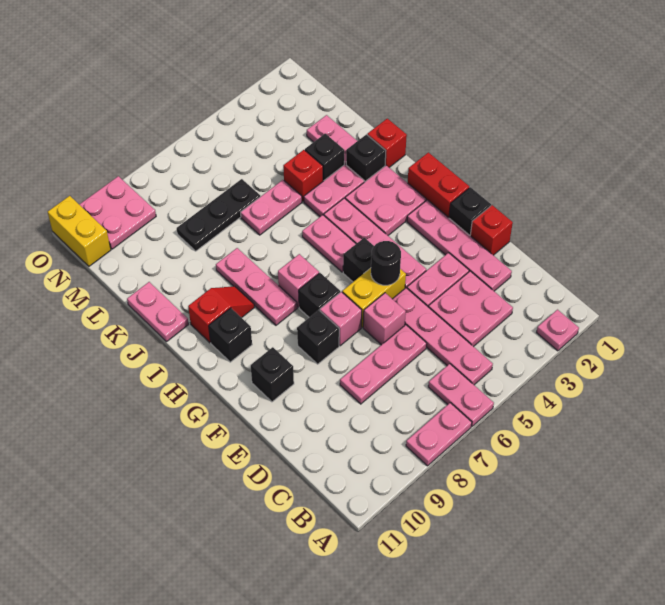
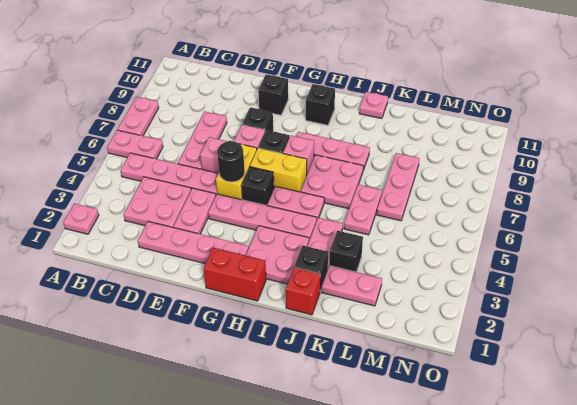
red brick E1 level 1 -> none
black brick F1 level 1 -> none
red slope I9:I10 level 1 top 10 -> none
pink plate J11:K11 level 1 -> pink plate J11 level 1
red brick K4 level 1 -> none
black plate L6:L8 level 1 -> pink plate L6:L8 level 1
pink plate N9:O10 level 1 -> pink plate I6:J7 level 1
yellow brick N11:O11 level 1 -> yellow brick G6:H6 level 1

